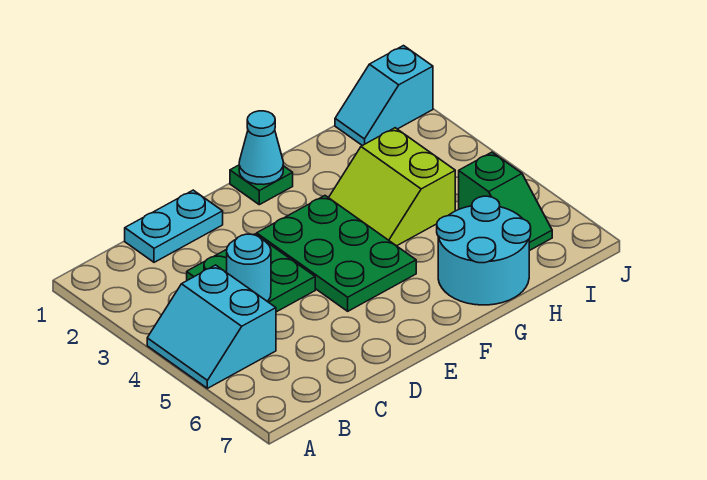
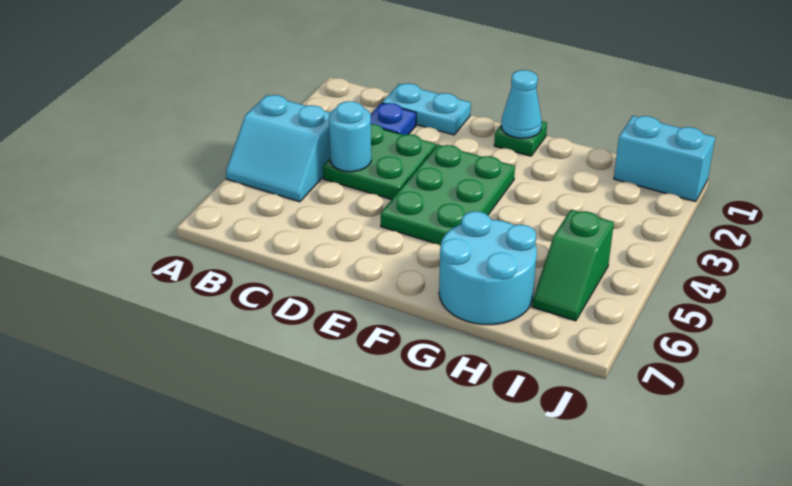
cyan slope A4:B5 level 1 top B -> cyan slope A4:B5 level 1 top 4
none -> blue plate C2 level 1
lime slope G3:H4 level 1 top H -> none
cyan slope I1:J1 level 1 top J -> cyan brick I1:J1 level 1

